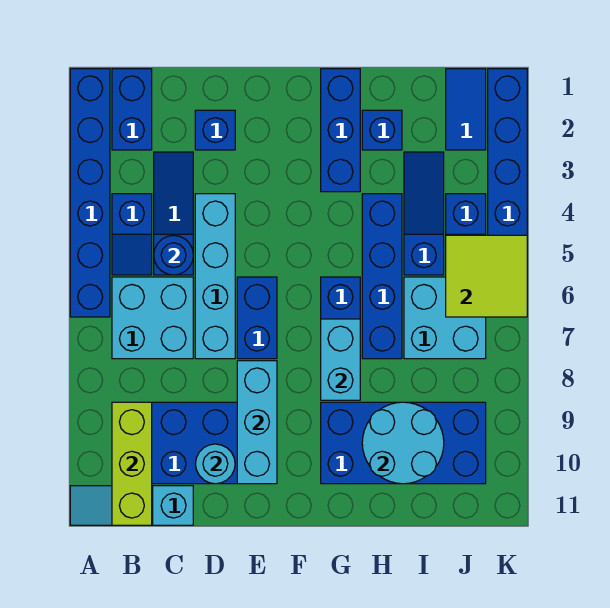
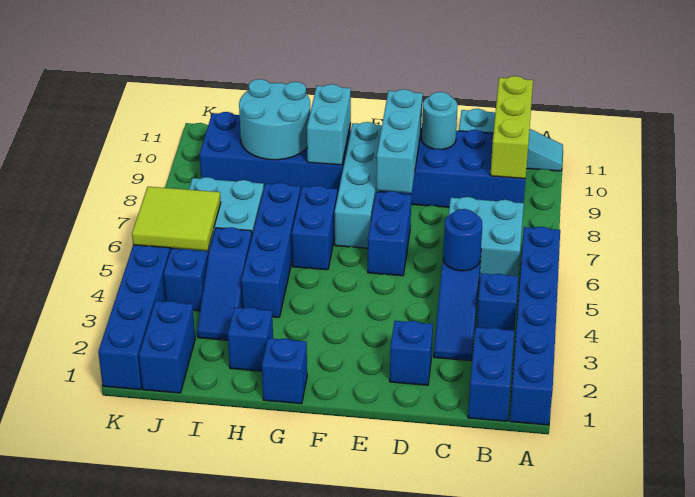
cyan brick D4:D7 level 1 -> cyan brick F7:F10 level 1
blue brick G1:G3 level 1 -> blue brick G1 level 1
cyan brick G7:G8 level 2 -> cyan brick G9:G10 level 2
blue tile J1:J2 level 1 -> blue brick J1:J2 level 1

